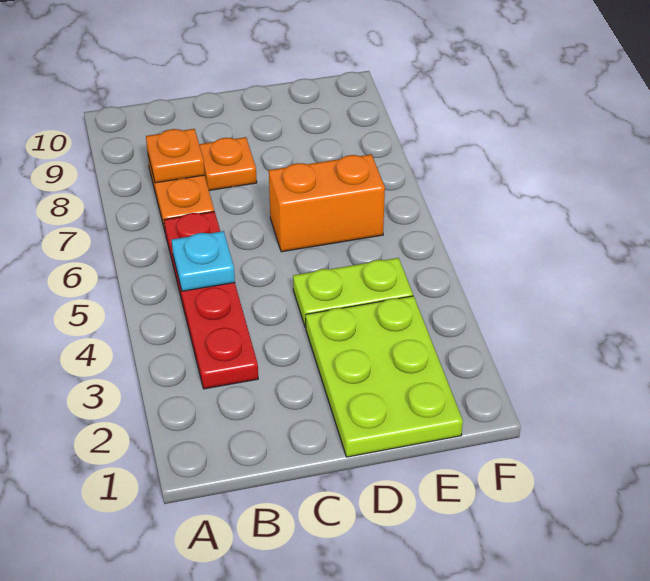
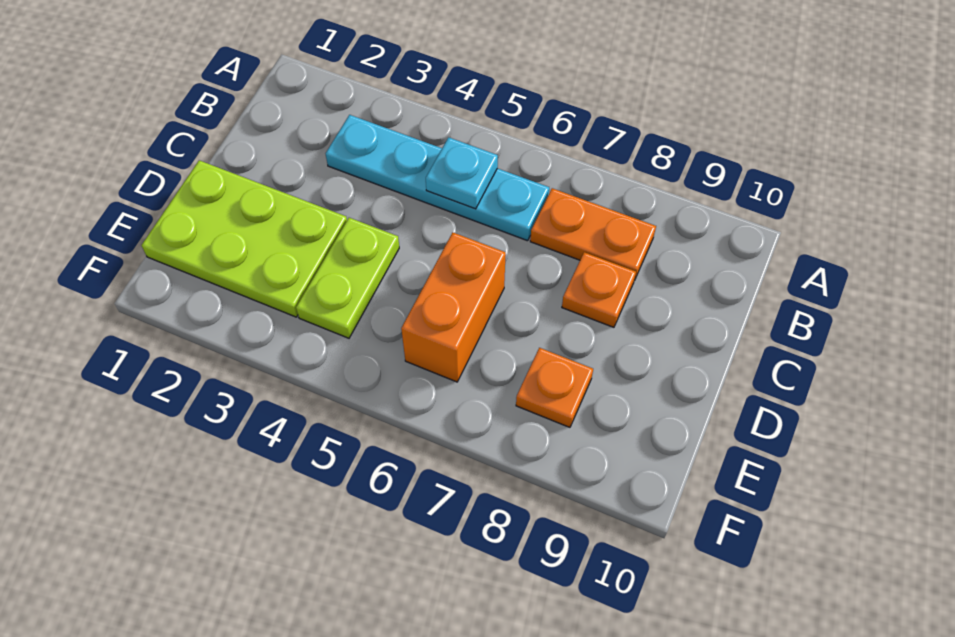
red plate B3:B6 level 1 -> cyan plate B3:B6 level 1
orange plate B8 level 2 -> orange plate E8 level 1

